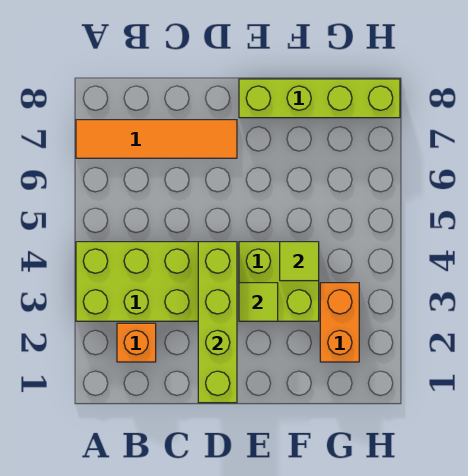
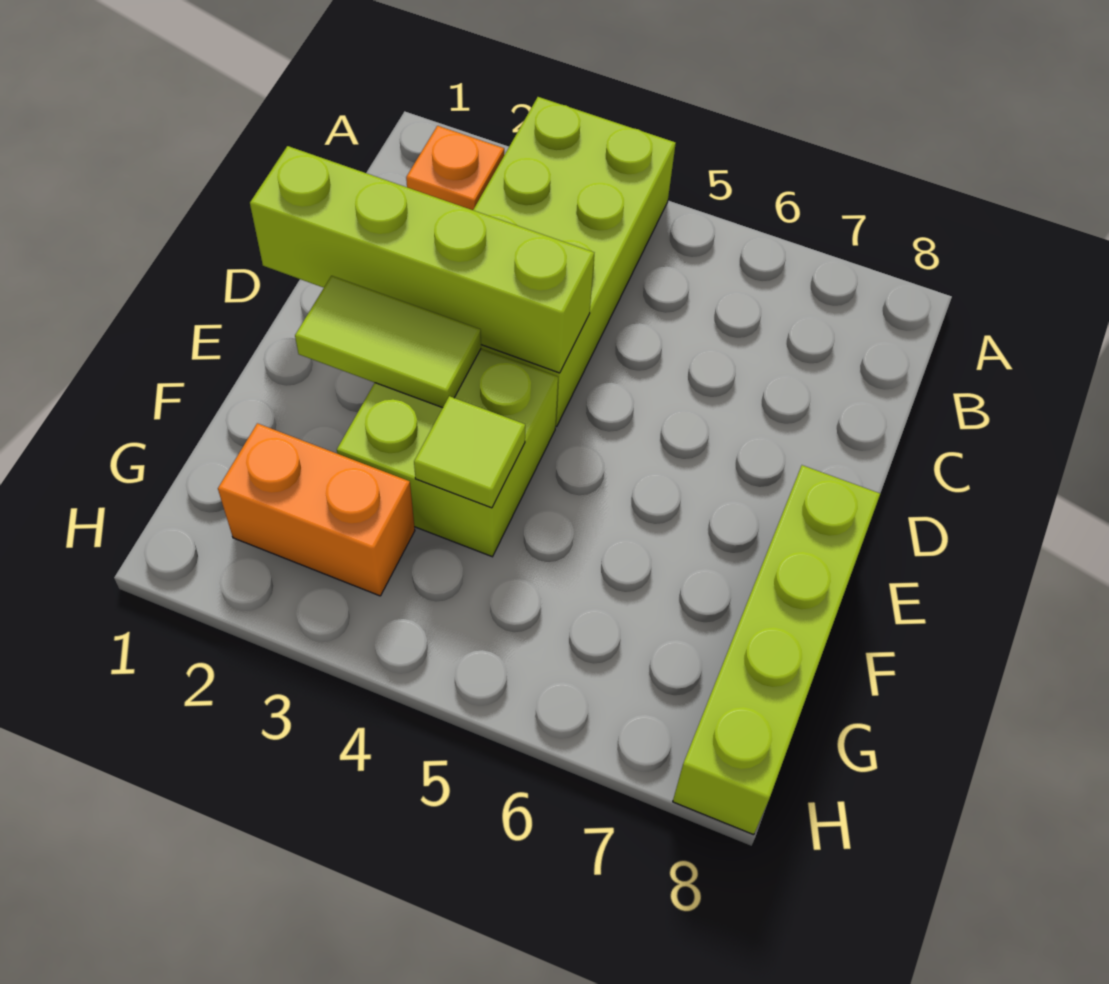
orange tile A7:D7 level 1 -> none
lime tile E3 level 2 -> lime tile E2:E3 level 2

